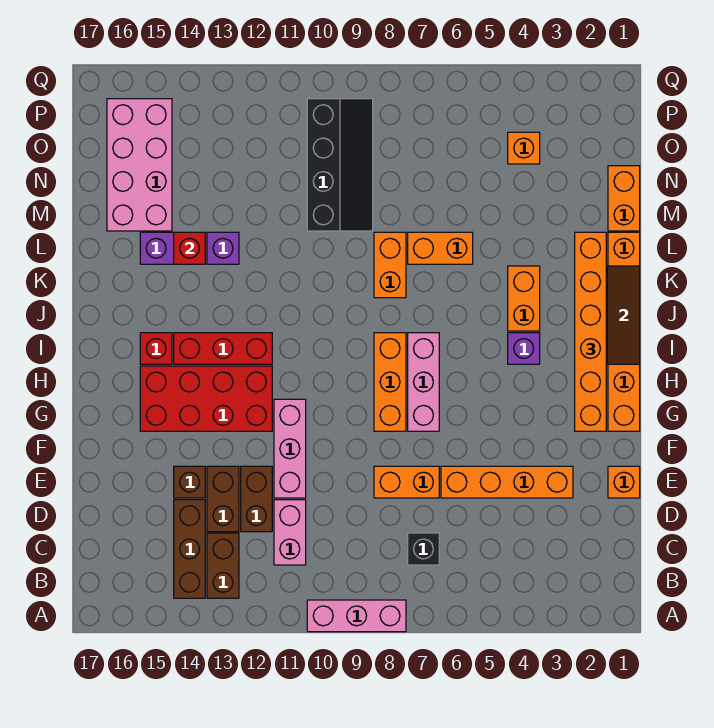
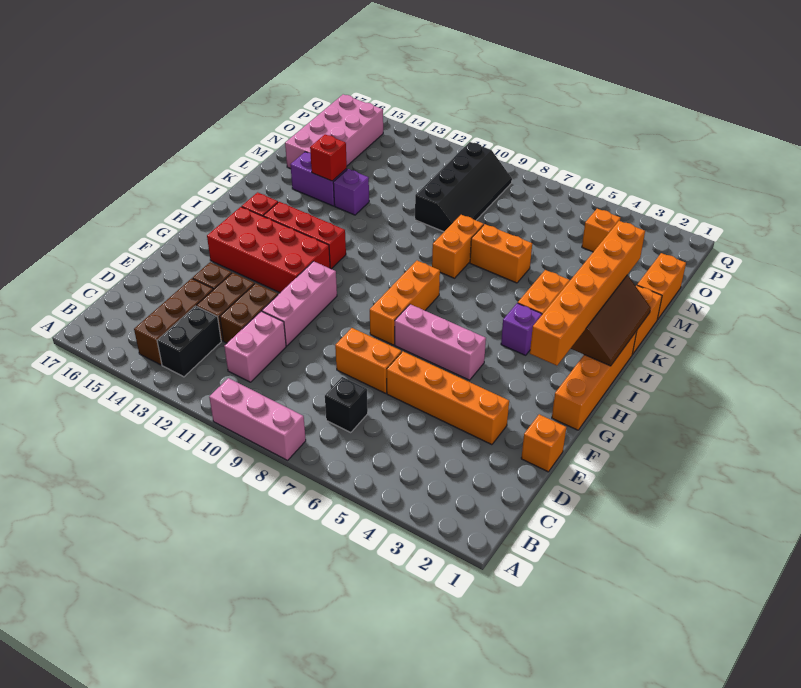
brown brick B13:C13 level 1 -> black brick B13:C13 level 1
pink brick G7:I7 level 1 -> pink brick G5:G7 level 1

